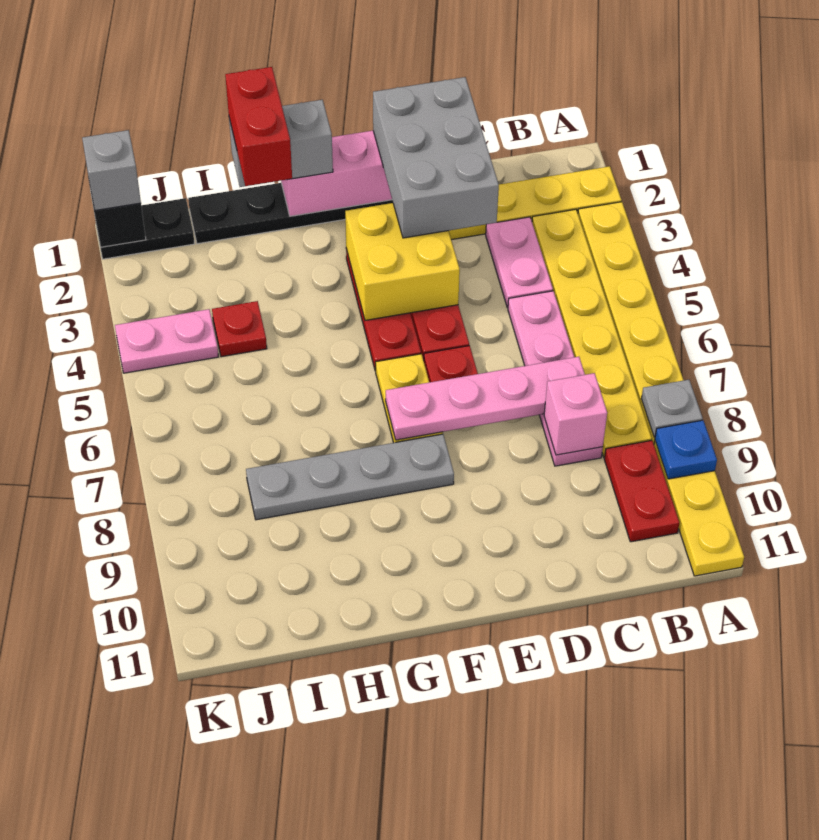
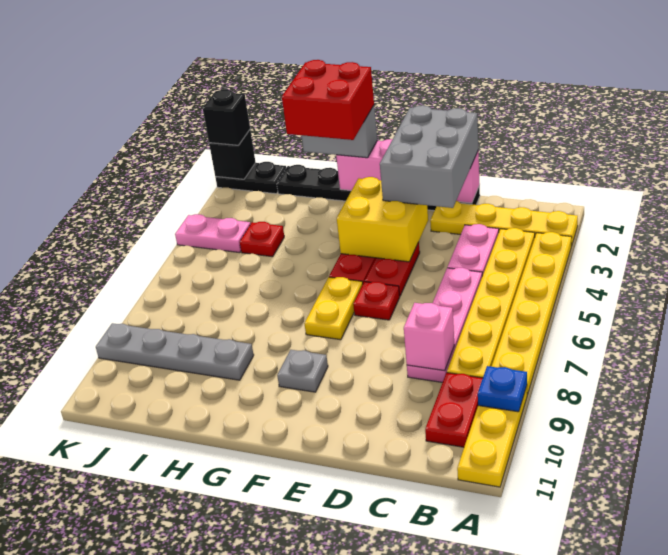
grey plate A8 level 2 -> grey plate F9 level 1
pink plate C7:F7 level 2 -> none
grey plate F8:I8 level 1 -> grey plate H9:K9 level 1
red brick H1:H2 level 4 -> red brick G1:H2 level 4
grey brick K1 level 3 -> black brick K1 level 3

